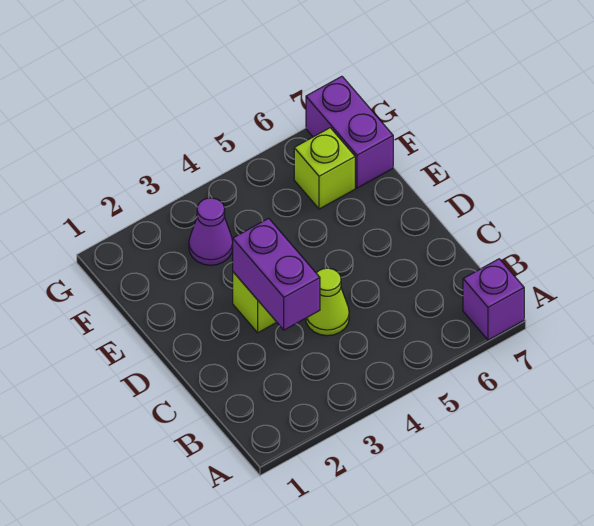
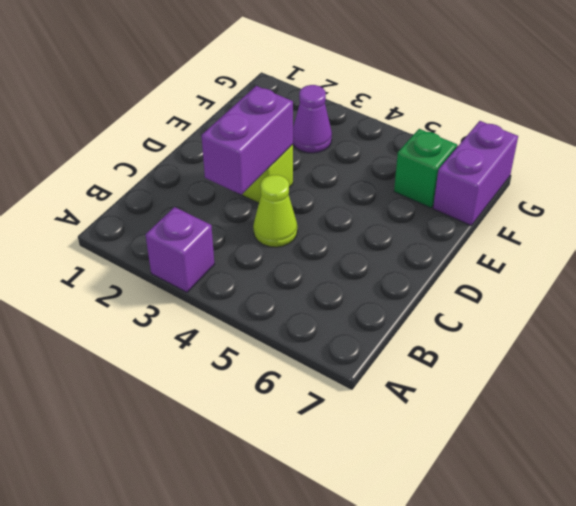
purple brick A7 level 1 -> purple brick A3 level 1
lime brick F6 level 1 -> green brick F6 level 1

